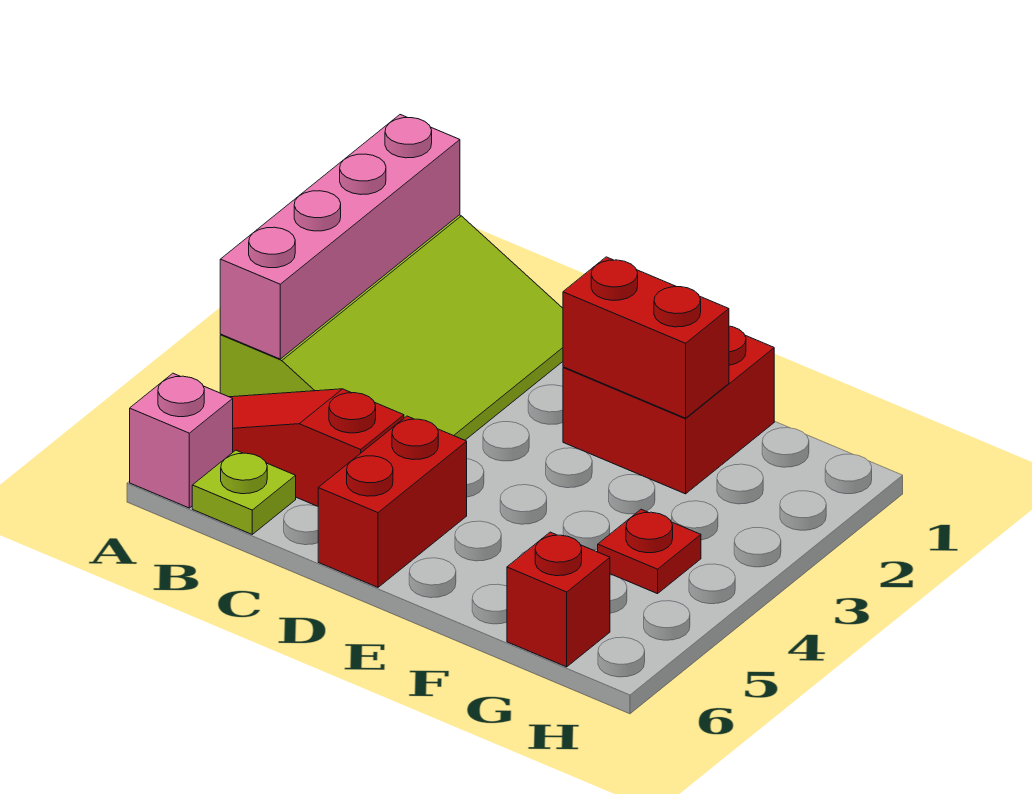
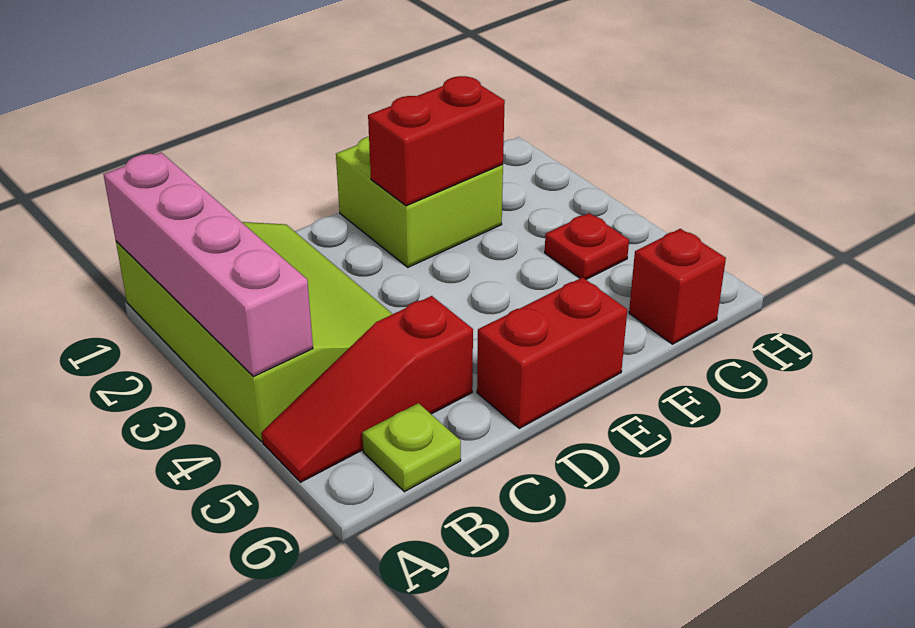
pink brick A6 level 1 -> none
red brick D5:D6 level 1 -> red brick D6:E6 level 1
red brick E1:F2 level 1 -> lime brick E1:F2 level 1

